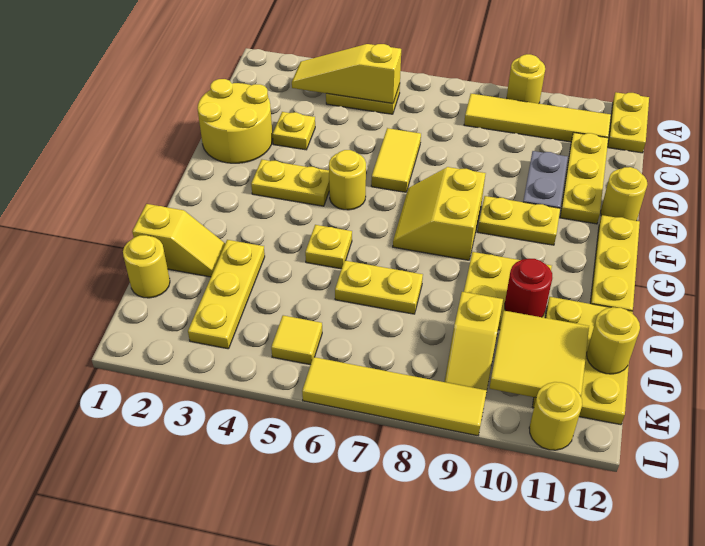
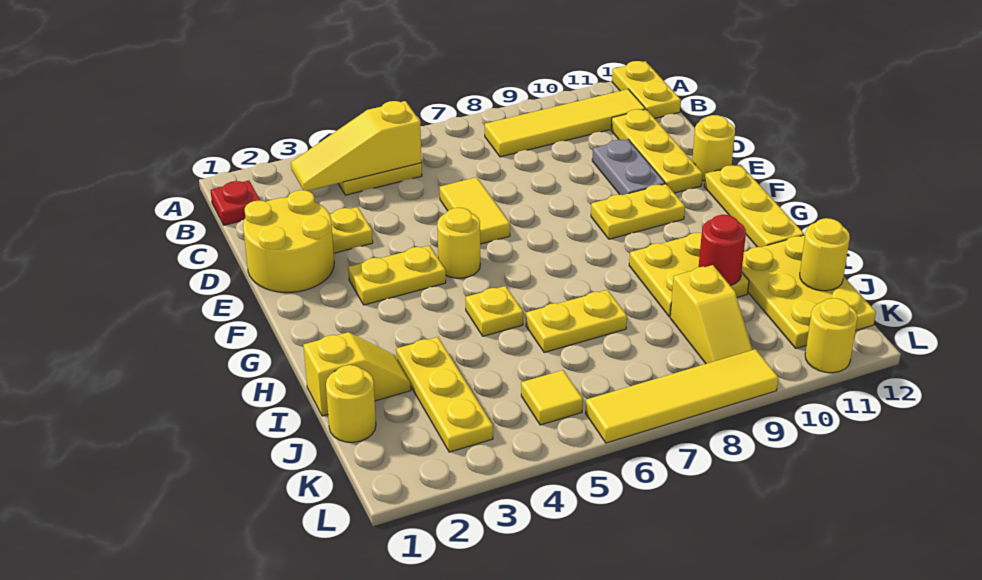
yellow round brick A9 level 1 -> none
none -> red plate B1 level 1
yellow slope F7:G8 level 1 top 8 -> none
yellow tile J10:K11 level 2 -> none

